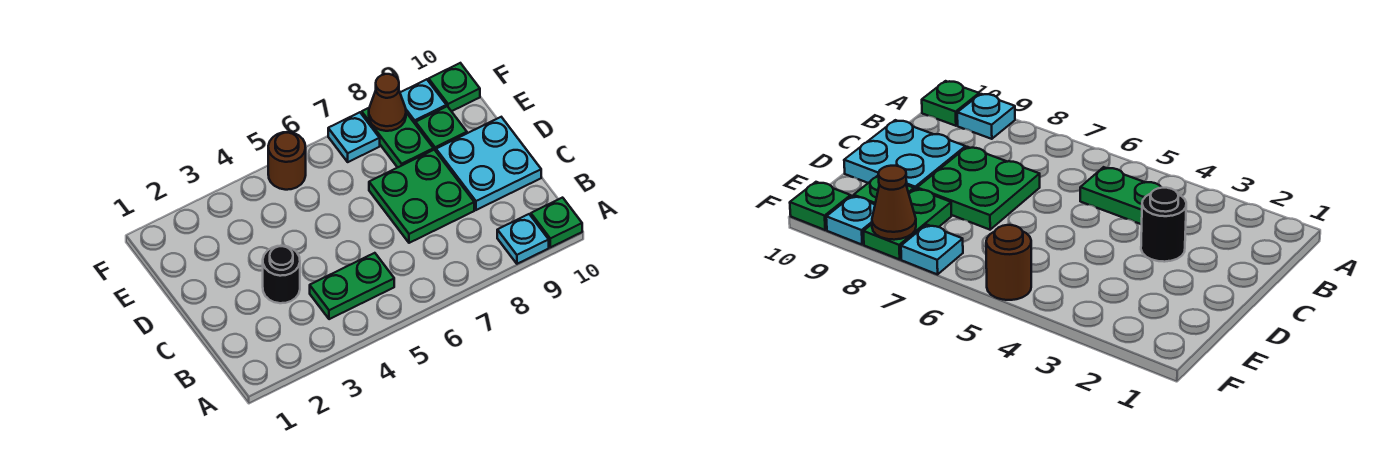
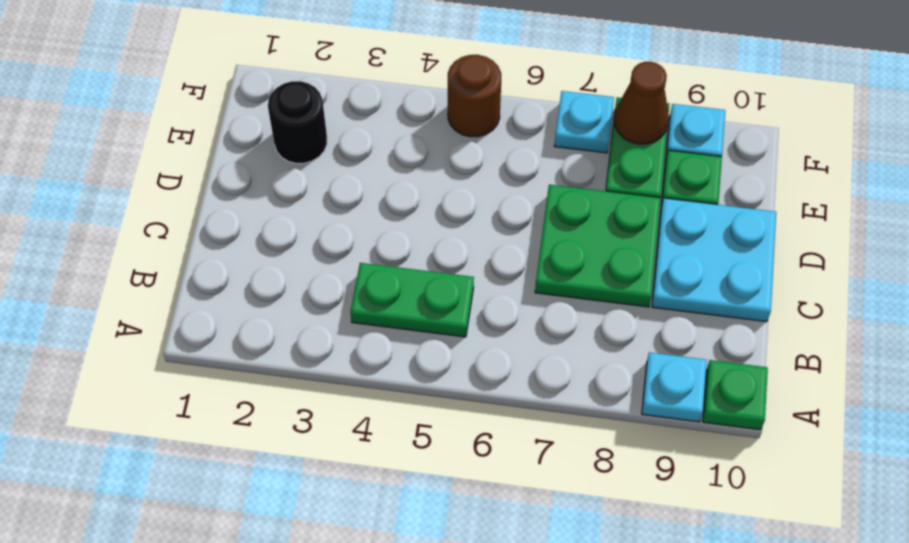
black round brick C3 level 1 -> black round brick E2 level 1
green plate F10 level 1 -> none

